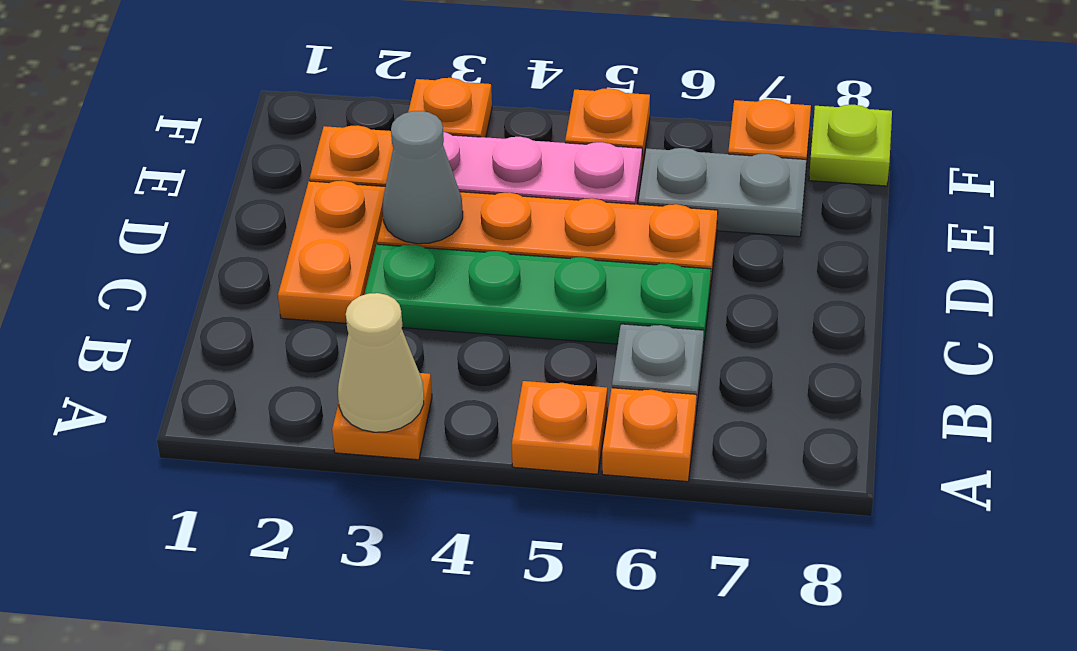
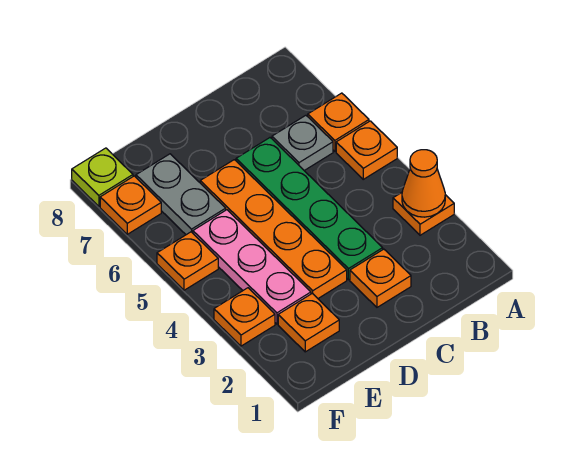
tan cone A3 level 2 -> orange cone A3 level 2
orange plate C2:D2 level 1 -> orange plate C2 level 1
grey cone D3 level 2 -> none

